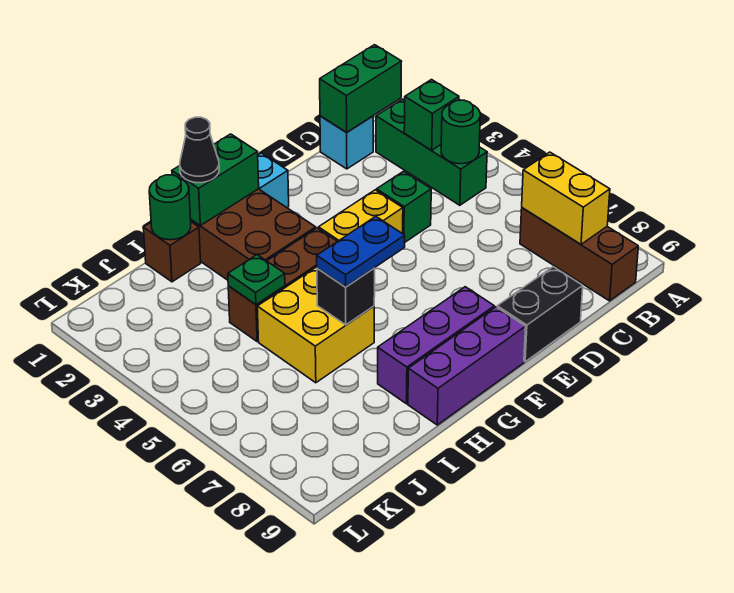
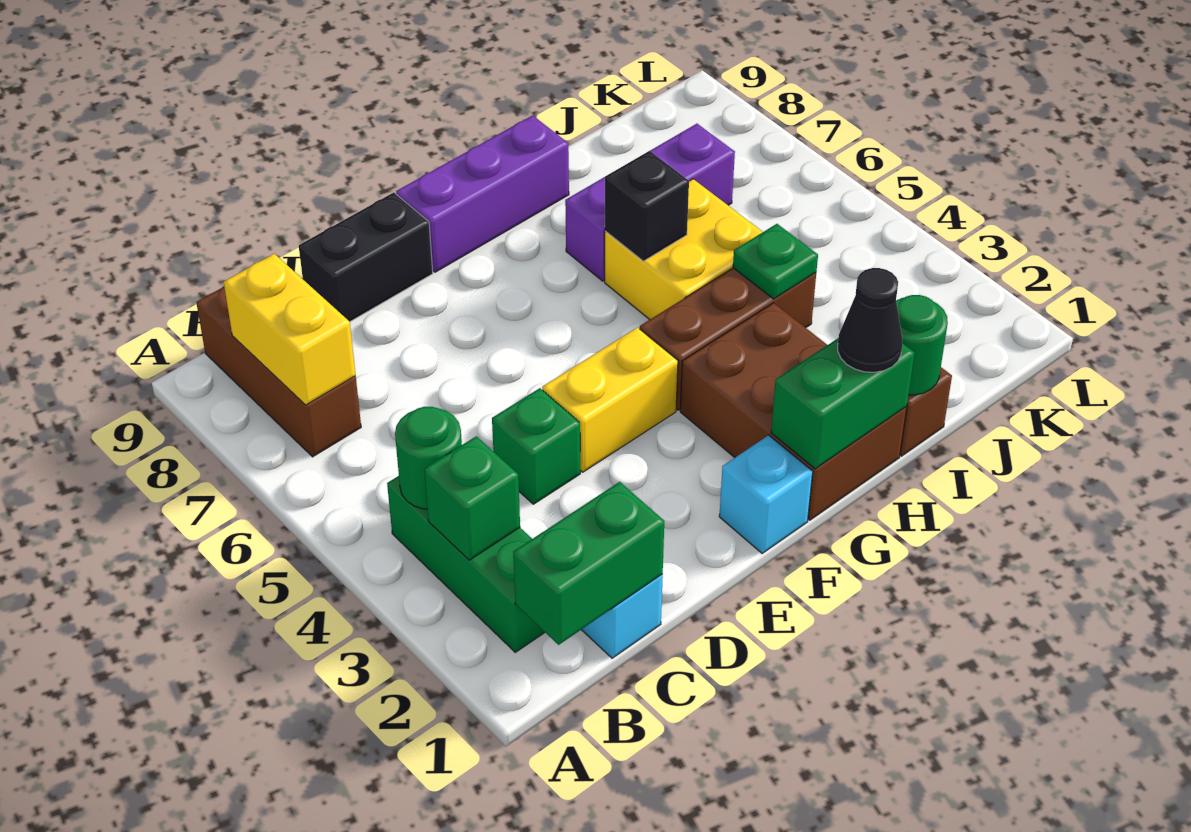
purple brick F8:H8 level 1 -> purple brick H7:J7 level 1
blue plate G6:H6 level 3 -> none

